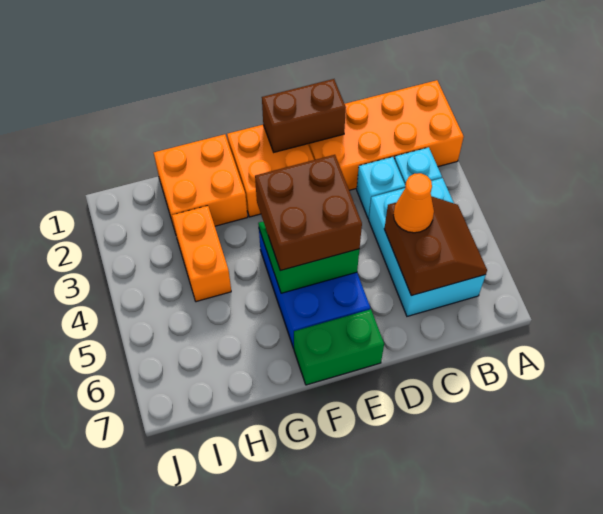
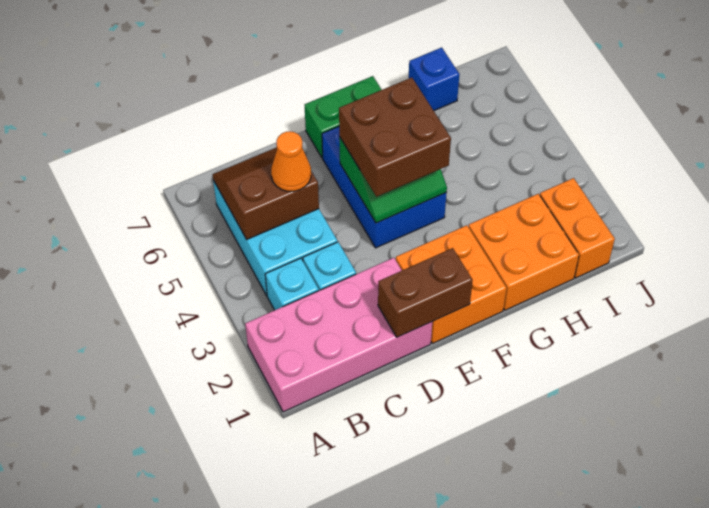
orange brick A1:D2 level 1 -> pink brick A1:D2 level 1
brown slope B5:C6 level 2 top C -> brown slope B5:C6 level 2 top 5
orange brick H3:H4 level 1 -> orange brick I1:I2 level 1
none -> blue brick H7 level 1

